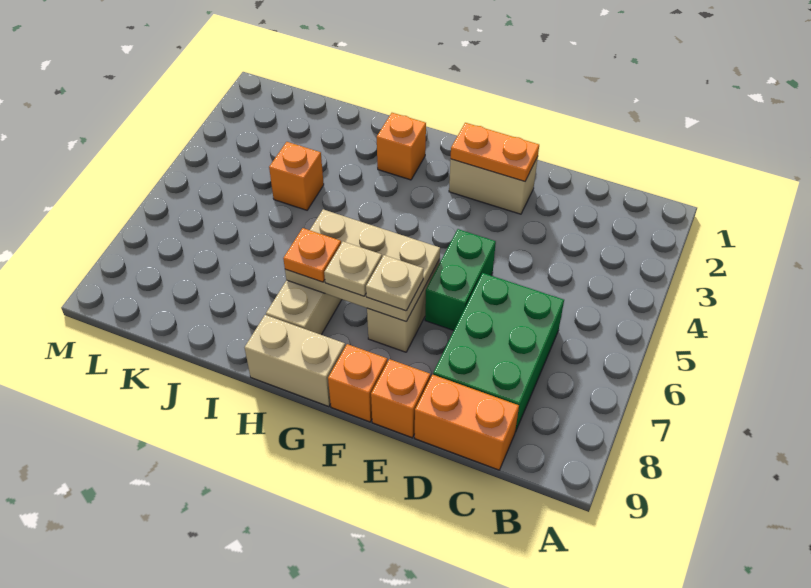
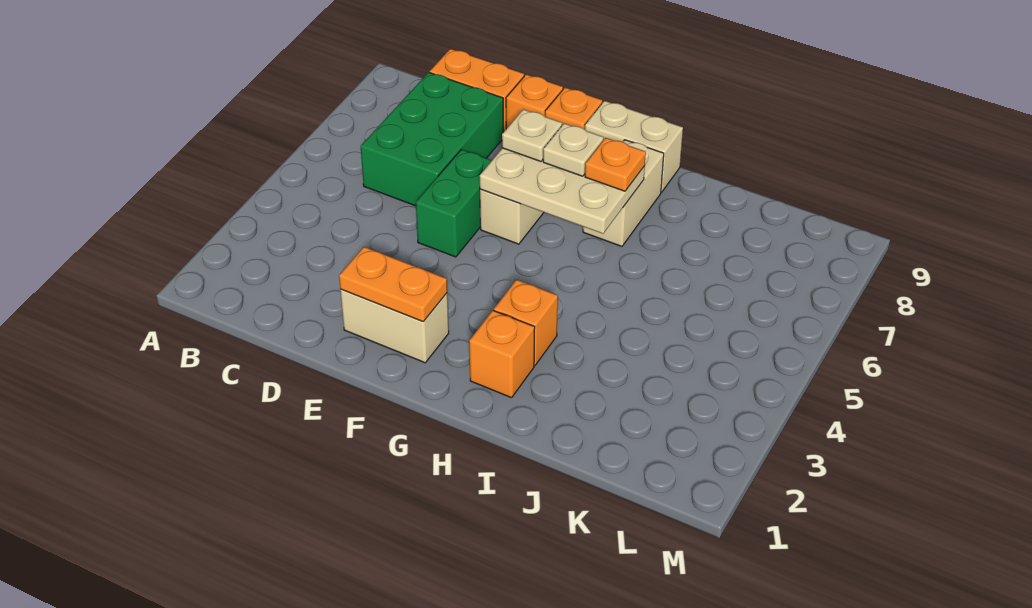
orange brick J4 level 1 -> orange brick H3 level 1

